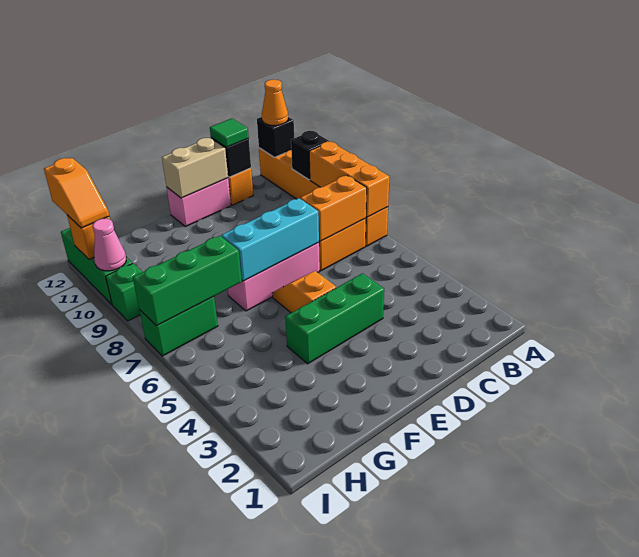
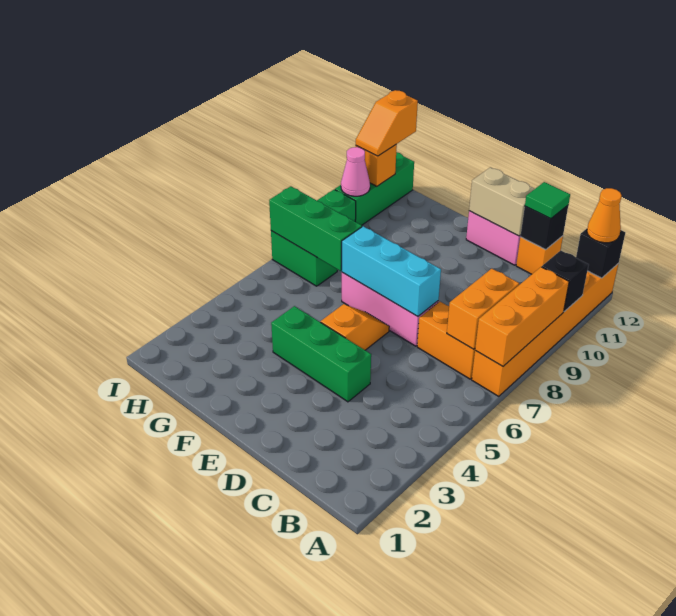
orange brick B7:C7 level 2 -> orange brick B7:B8 level 2

